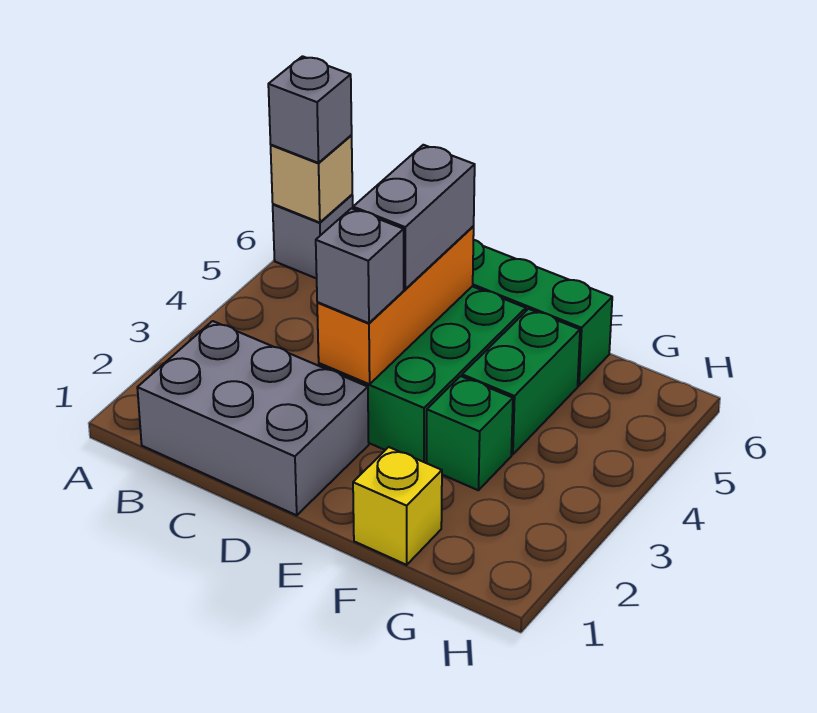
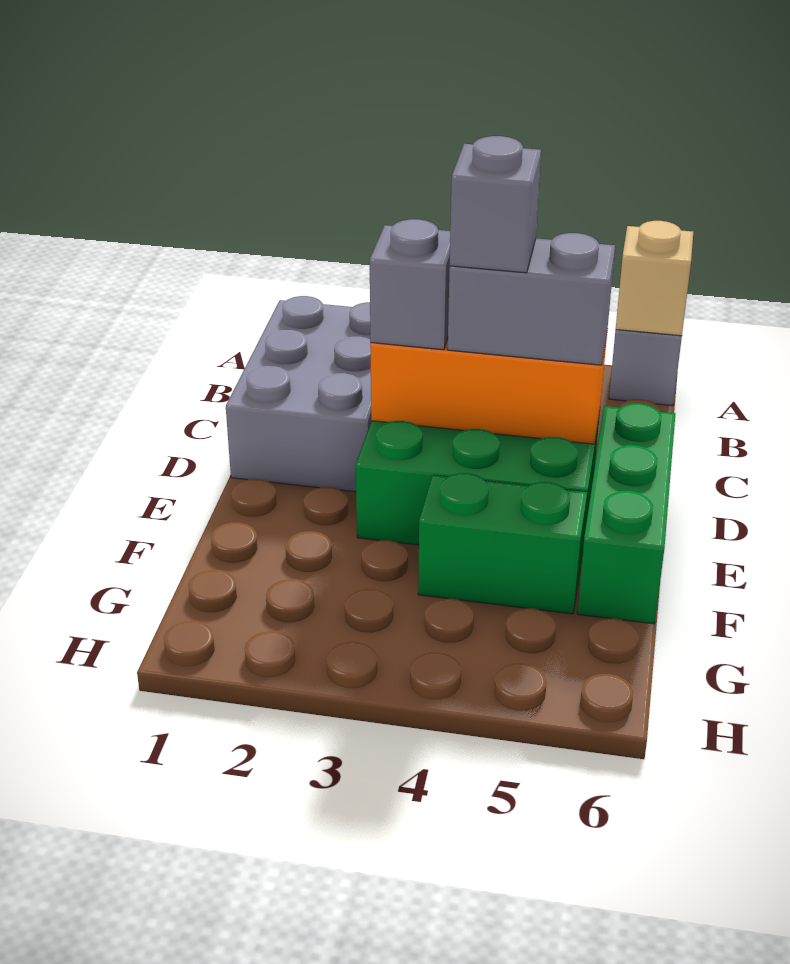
grey brick A6 level 3 -> grey brick D4 level 4
yellow brick F1 level 1 -> none
green brick F3 level 1 -> none

